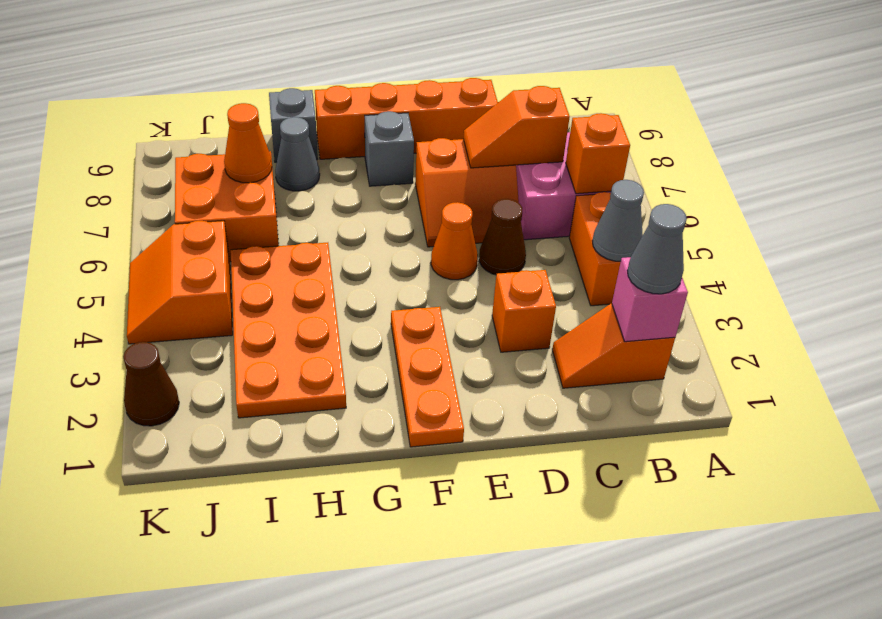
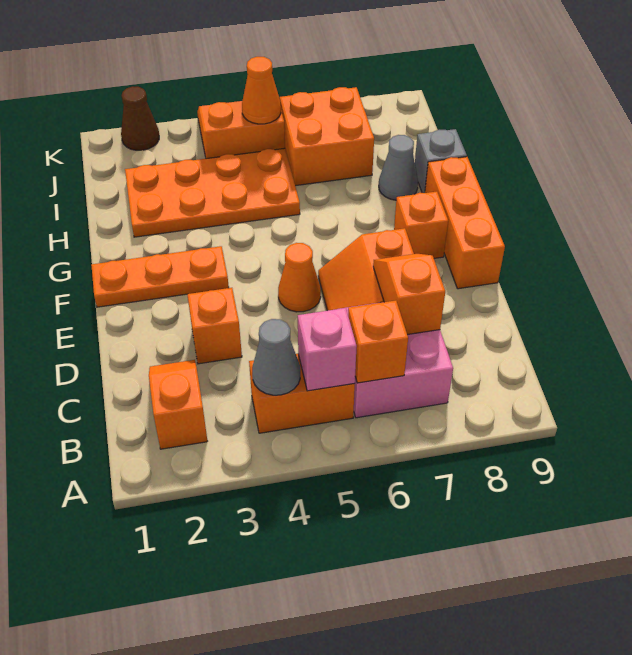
pink brick B2 level 2 -> pink brick B5 level 2
grey cone B2 level 3 -> none
brown cone D5 level 1 -> none
orange brick D9:G9 level 1 -> orange brick E9:G9 level 1
grey brick F8 level 1 -> orange brick F8 level 1
orange cone I7 level 2 -> orange cone J5 level 2

